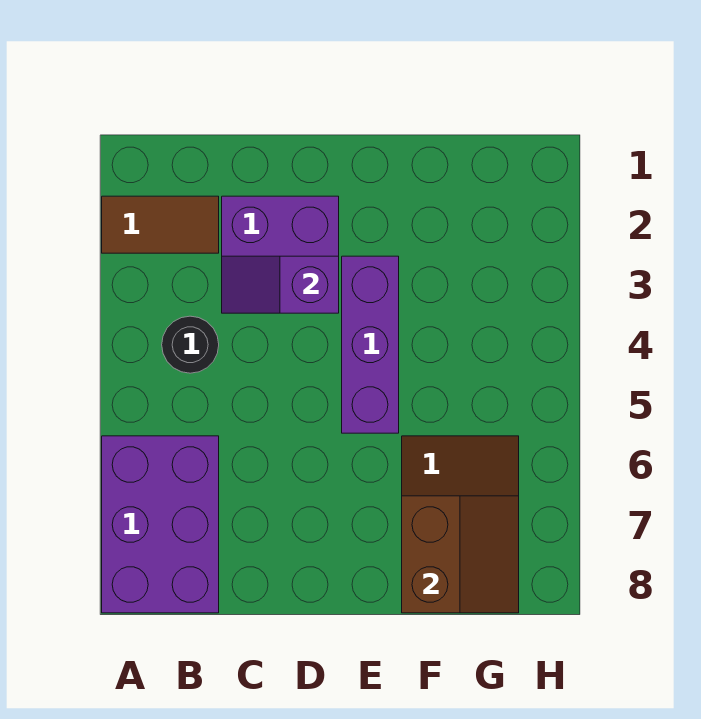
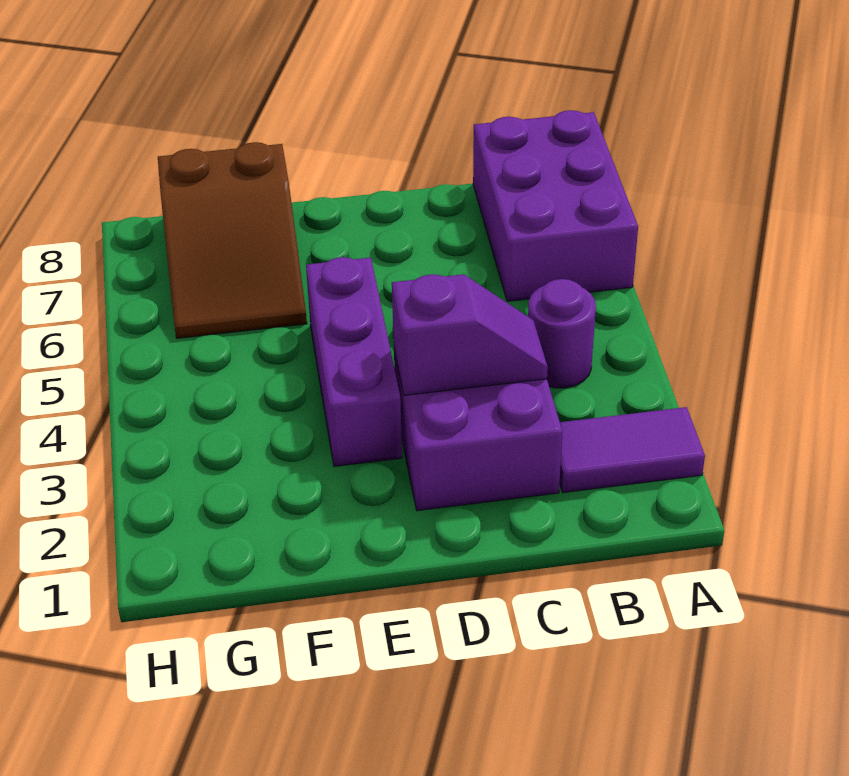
brown tile A2:B2 level 1 -> purple tile A2:B2 level 1
black round brick B4 level 1 -> purple round brick B4 level 1
brown slope F7:G8 level 2 top F -> none

